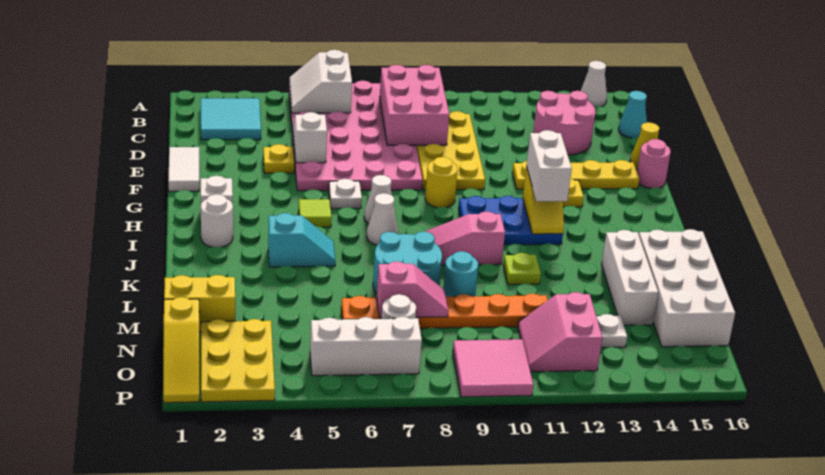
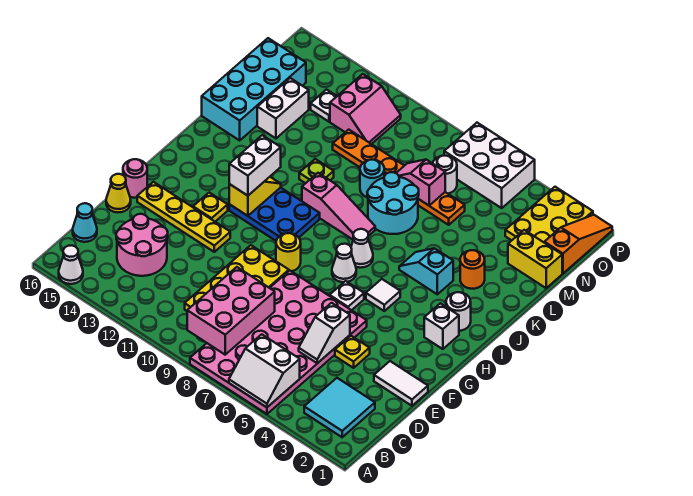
white slope A5:B6 level 2 top 6 -> white slope A5:B6 level 2 top B
white tile E1:F1 level 1 -> white tile E1:E2 level 1
lime tile H5 level 1 -> white tile H5 level 1
none -> orange round brick K3 level 1
white brick K14:M14 level 1 -> white brick L14:M14 level 1
white brick K15:N16 level 1 -> cyan brick K15:N16 level 1
yellow slope N1:P1 level 1 top N -> orange slope N1:P1 level 1 top N
white brick O5:O7 level 1 -> white brick O5:P7 level 1
pink tile O9:P10 level 1 -> none

